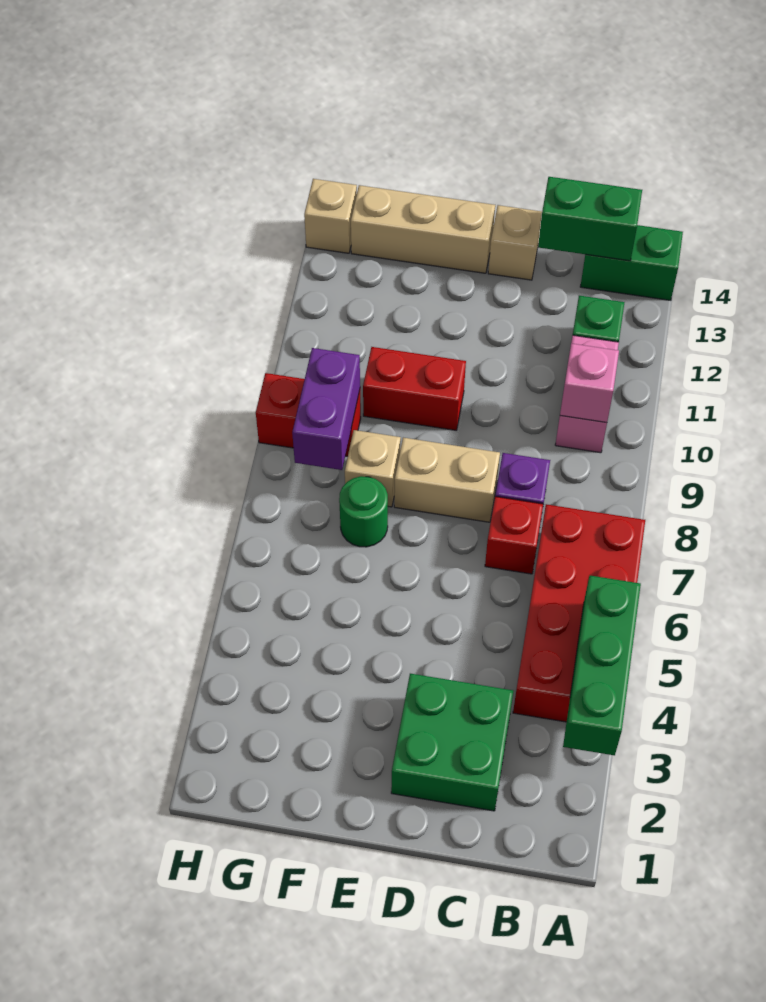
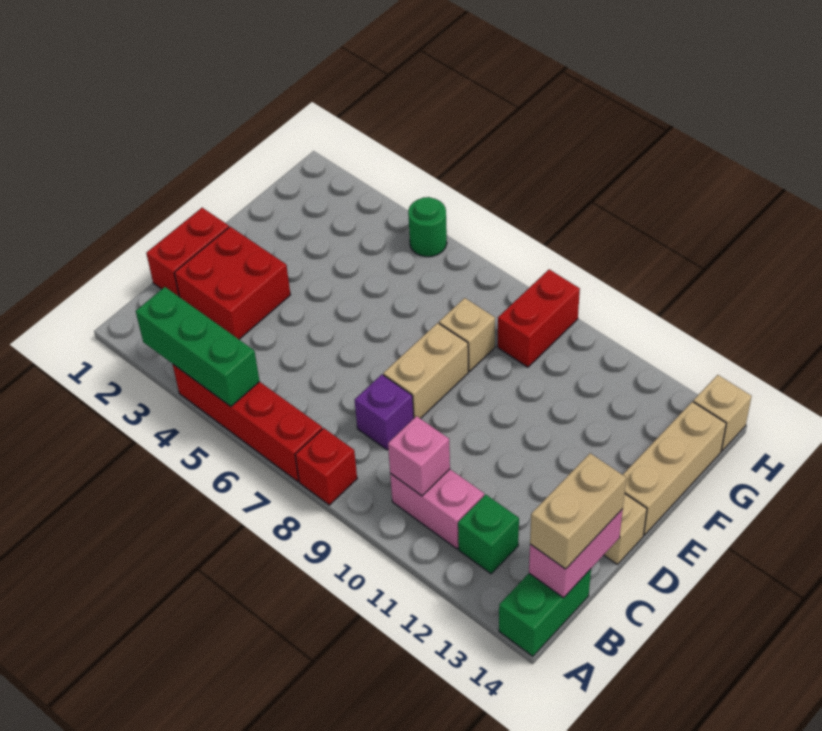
red brick A4:B7 level 1 -> red brick A4:A7 level 1
green brick B14:C14 level 2 -> pink brick B14:C14 level 2
none -> tan brick B14:C14 level 3
green brick C2:D3 level 1 -> red brick C2:D3 level 1
red brick C7 level 1 -> red brick A8 level 1
red brick E10:F10 level 1 -> red brick C1:D1 level 1
green round brick F7 level 1 -> green round brick H5 level 1
purple brick G8:G9 level 2 -> none

